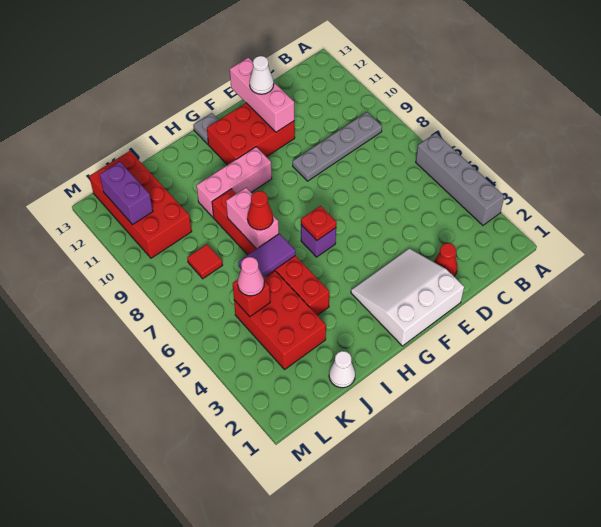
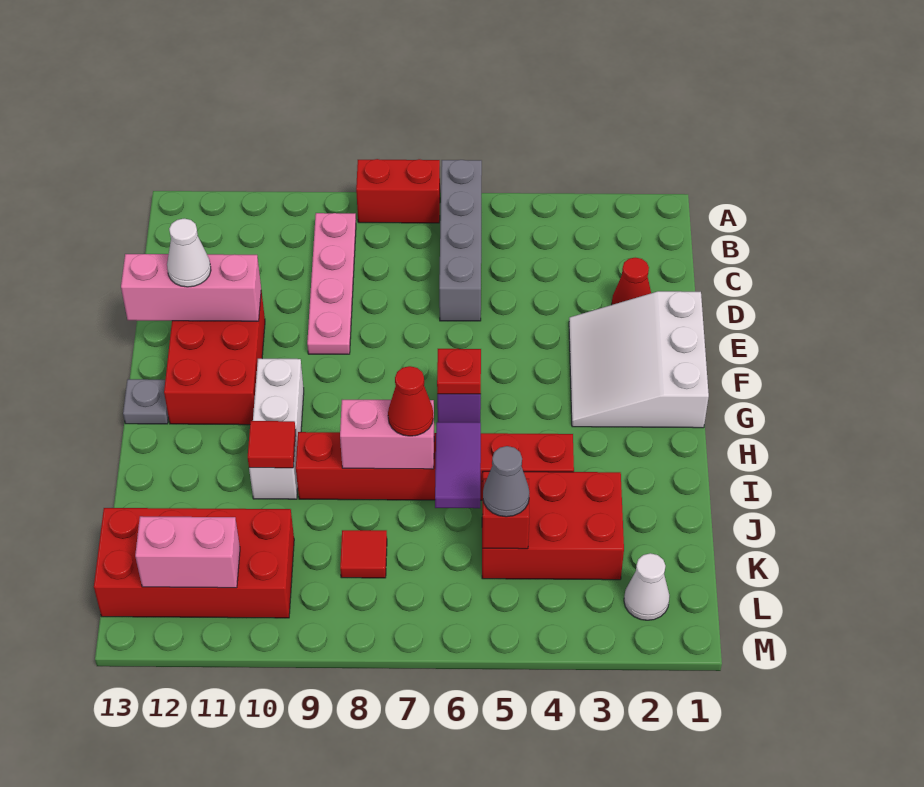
grey brick A3:A6 level 1 -> grey brick A6:D6 level 1
none -> red brick A7:A8 level 1
grey plate B9:E9 level 1 -> pink plate B9:E9 level 1
pink brick G10:I10 level 1 -> white brick G10:I10 level 1
none -> red tile I10 level 2
white cone J1 level 1 -> white cone L2 level 1
pink cone K5 level 3 -> grey cone K5 level 3
purple brick L11:L12 level 2 -> pink brick L11:L12 level 2

